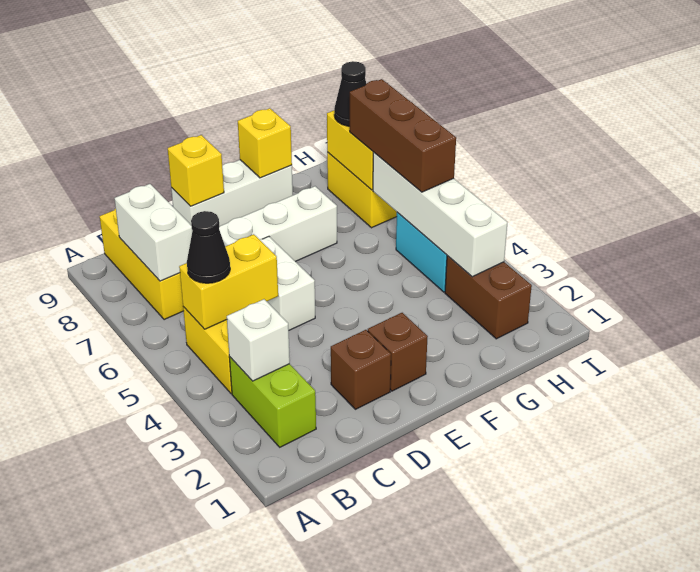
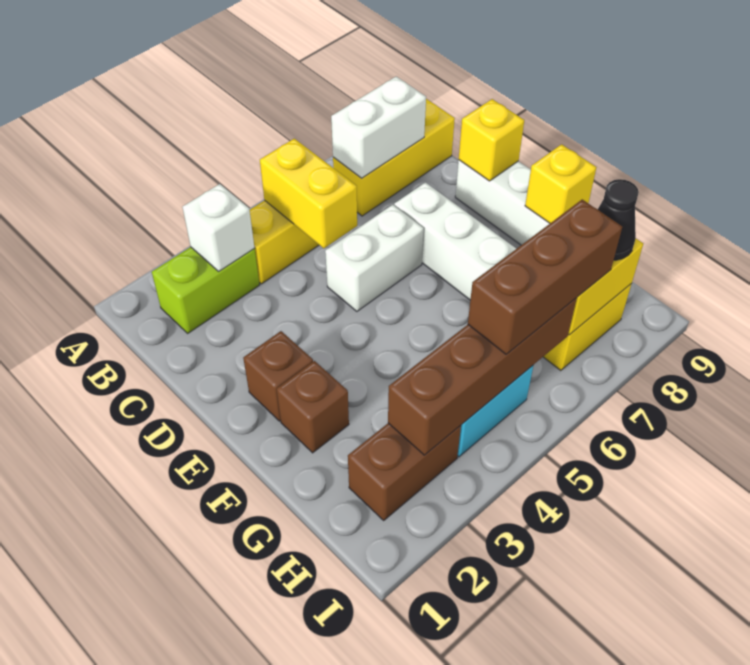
black cone B5 level 3 -> none
brown brick D2 level 1 -> brown brick F2 level 1
white brick H3:H6 level 2 -> brown brick H3:H6 level 2

